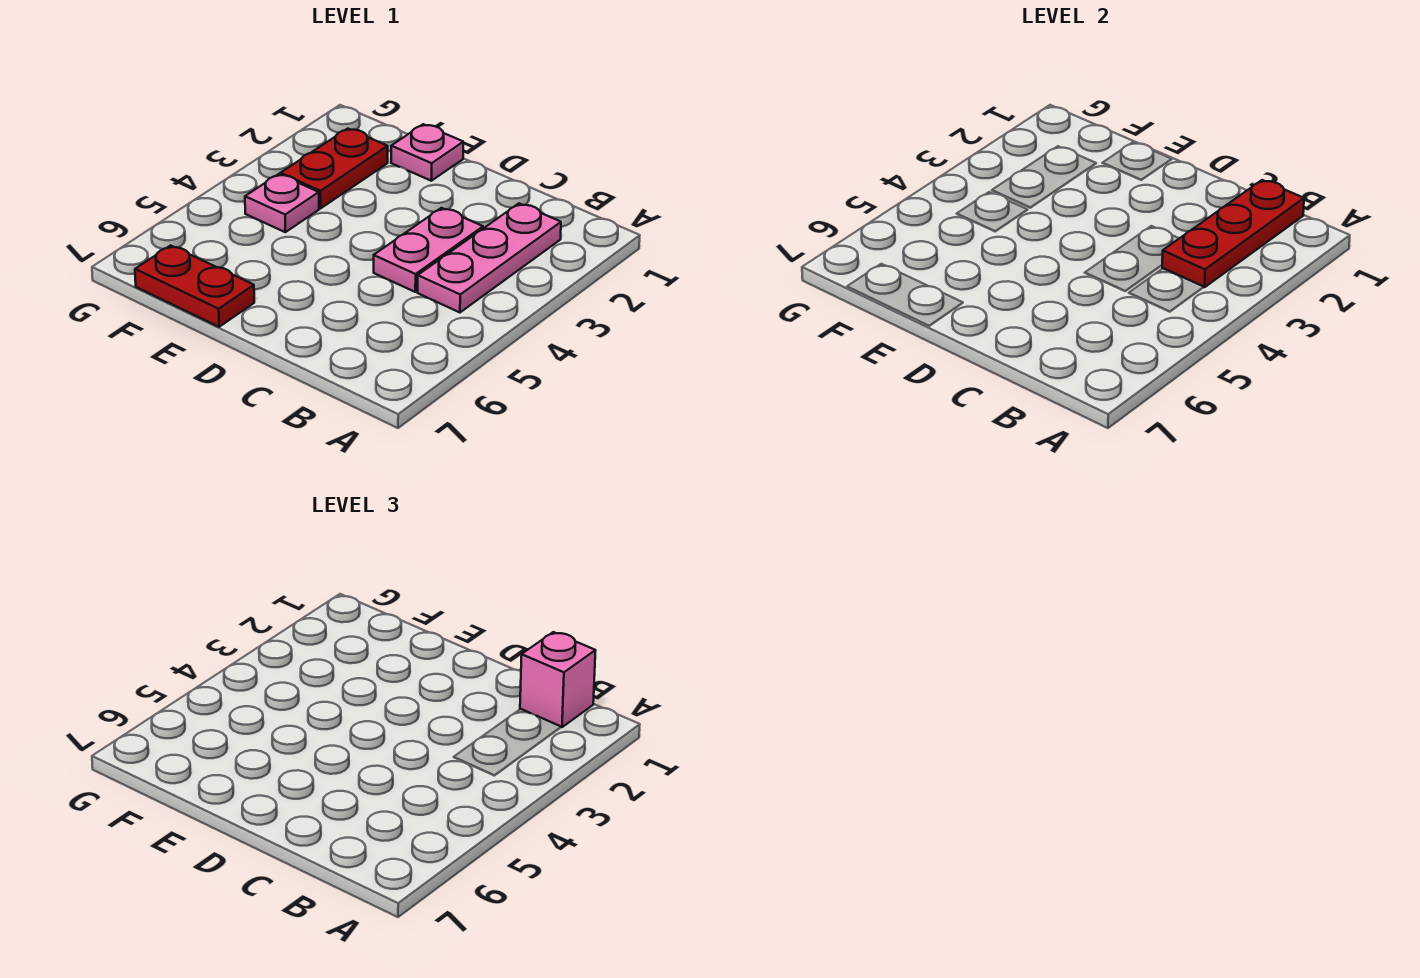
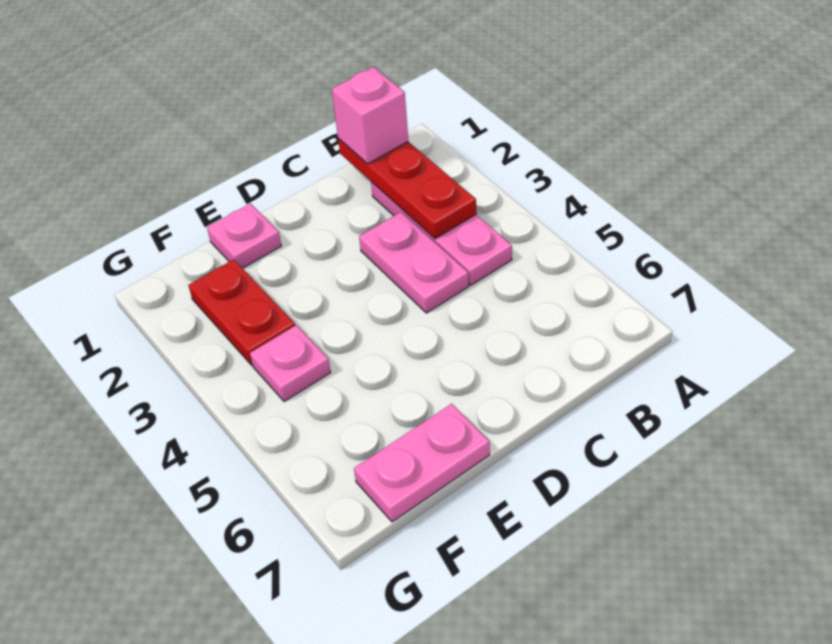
red plate E7:F7 level 1 -> pink plate E7:F7 level 1

